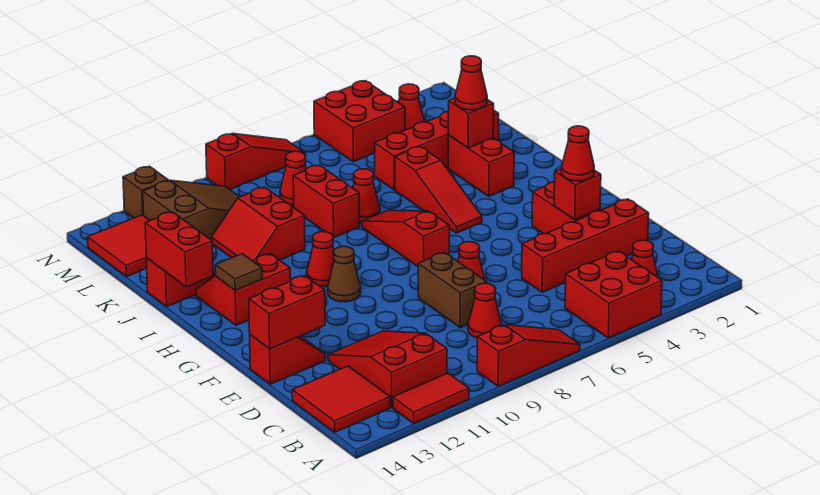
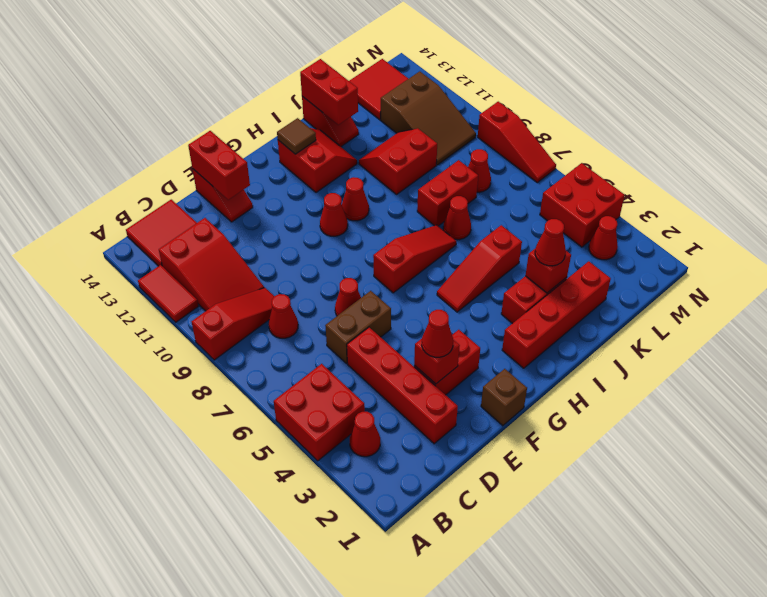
red slope A7:A9 level 1 top 9 -> red slope A9:C9 level 1 top A
red slope B11:D12 level 1 top B -> red slope B10:C12 level 1 top 12
brown brick D8:E8 level 1 -> brown brick D6:E6 level 1
brown cone G10 level 1 -> red cone G10 level 1
red brick I14:J14 level 2 -> red brick J13:J14 level 2
red brick K2:K5 level 1 -> red brick H2:K2 level 1
brown brick N12 level 1 -> brown brick F1 level 1

